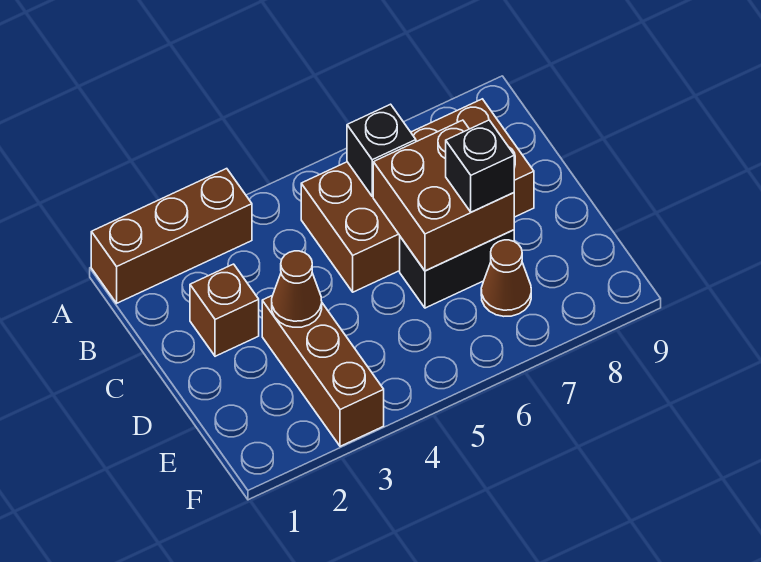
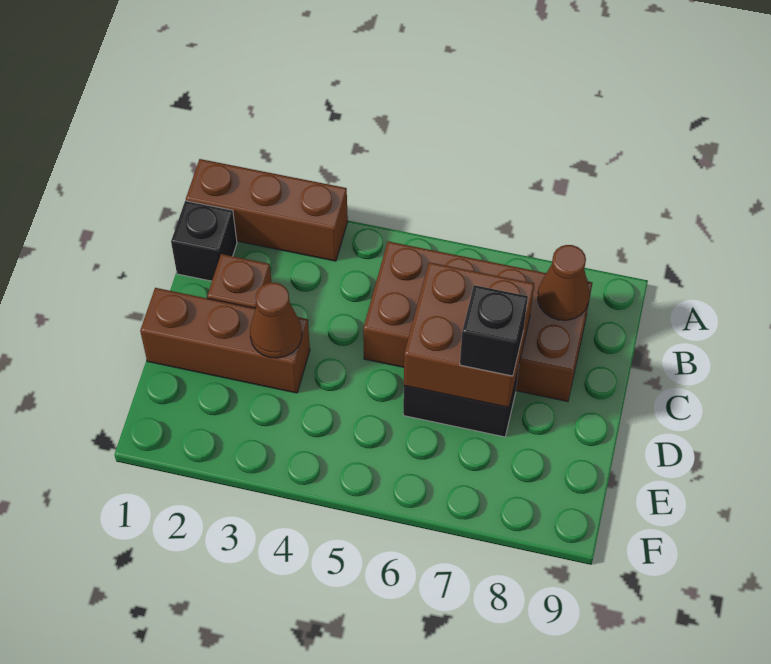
black brick B6 level 2 -> black brick B1 level 1
brown brick D3:F3 level 1 -> brown brick D1:D3 level 1
brown cone E7 level 1 -> brown cone B8 level 2

